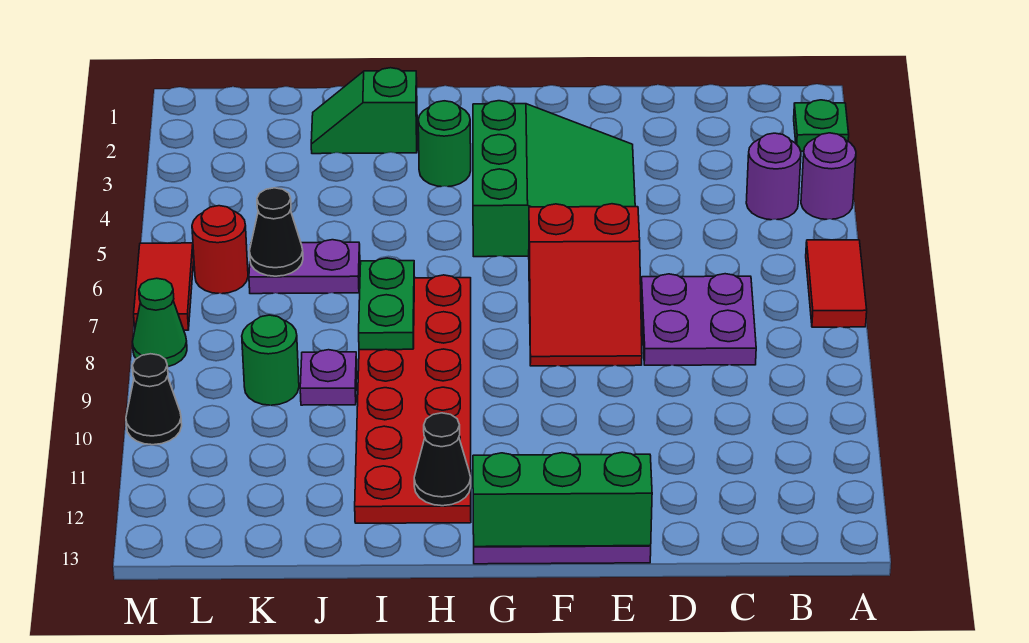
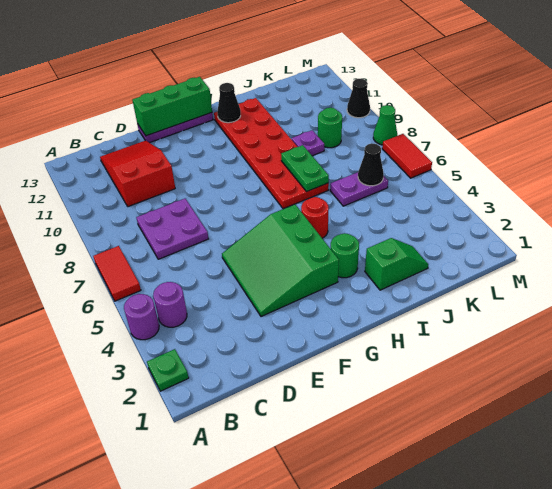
red slope E6:F8 level 1 top 6 -> red slope C10:D12 level 1 top 10
red round brick L6 level 1 -> red round brick H5 level 1

